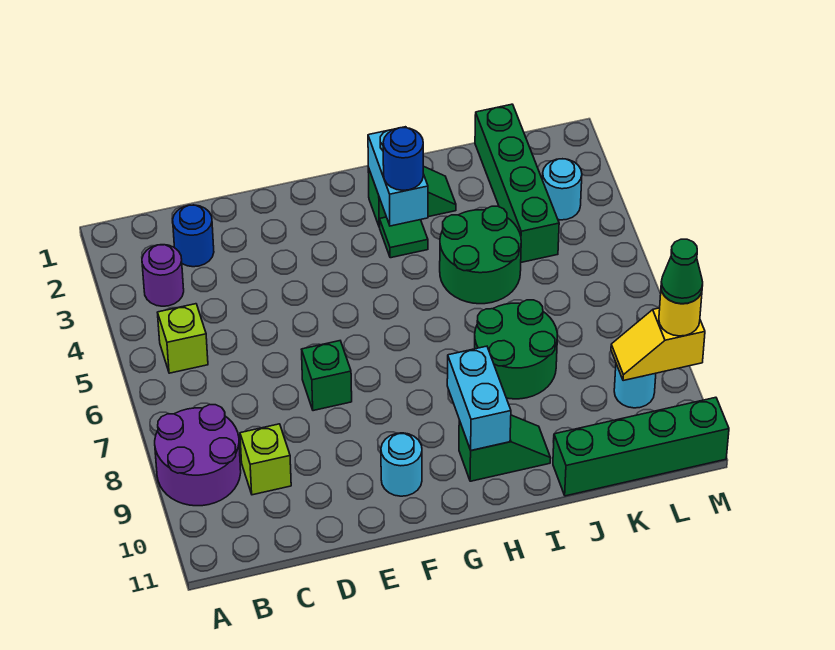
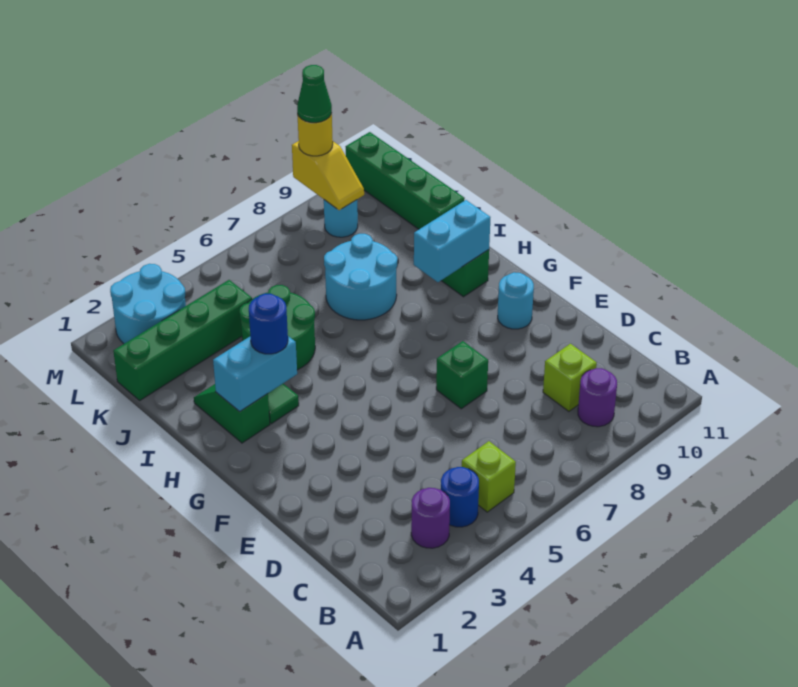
purple round brick A8:B9 level 1 -> purple round brick B9 level 1
blue round brick C2 level 1 -> blue round brick B4 level 1
green round brick I7:J8 level 1 -> cyan round brick I7:J8 level 1
cyan round brick L3 level 1 -> cyan round brick L2:M3 level 1

